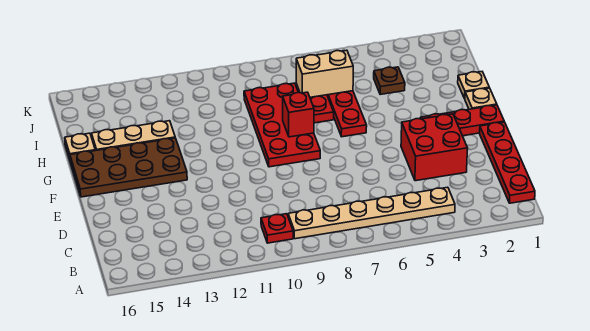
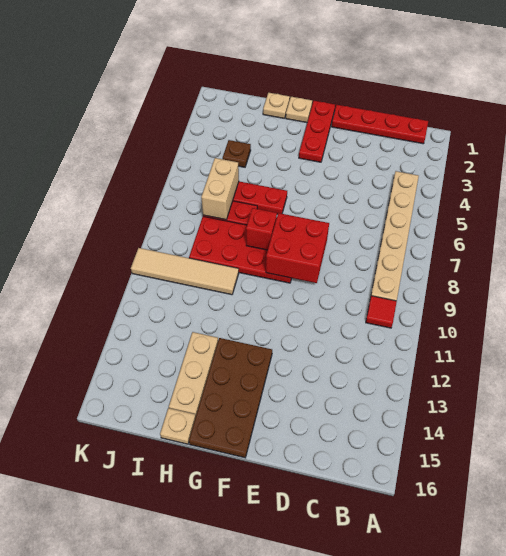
red plate B10 level 1 -> red tile B10 level 1
red brick D3:E4 level 1 -> red brick E8:F9 level 2
none -> tan tile H10:K10 level 1

